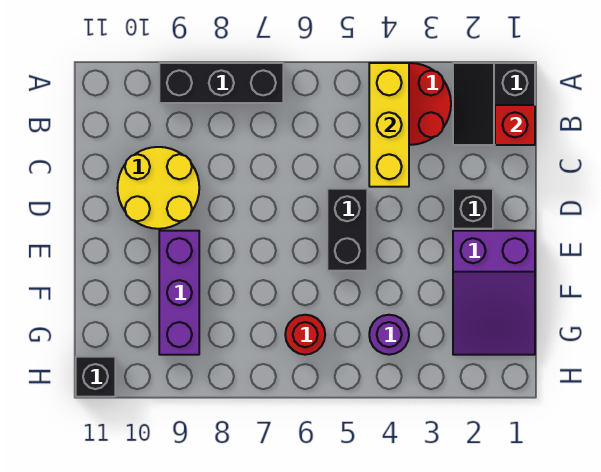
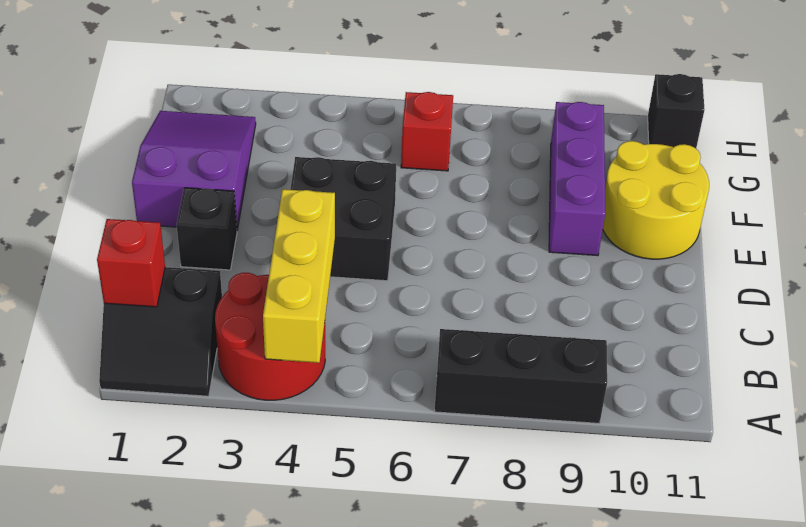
black slope A1:B2 level 1 top 1 -> black slope A1:B2 level 1 top B
yellow round brick C9:D10 level 1 -> yellow round brick E10:F11 level 1
black brick D5:E5 level 1 -> black brick D4:E5 level 1
purple round brick G4 level 1 -> none
red round brick G6 level 1 -> red brick G6 level 1

